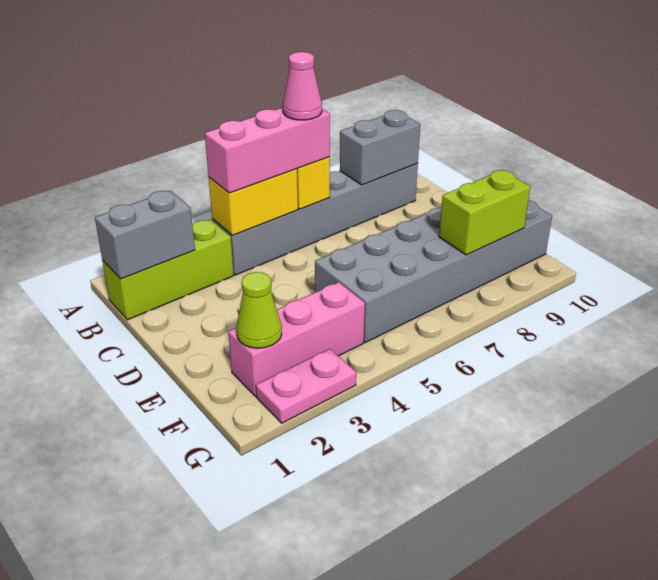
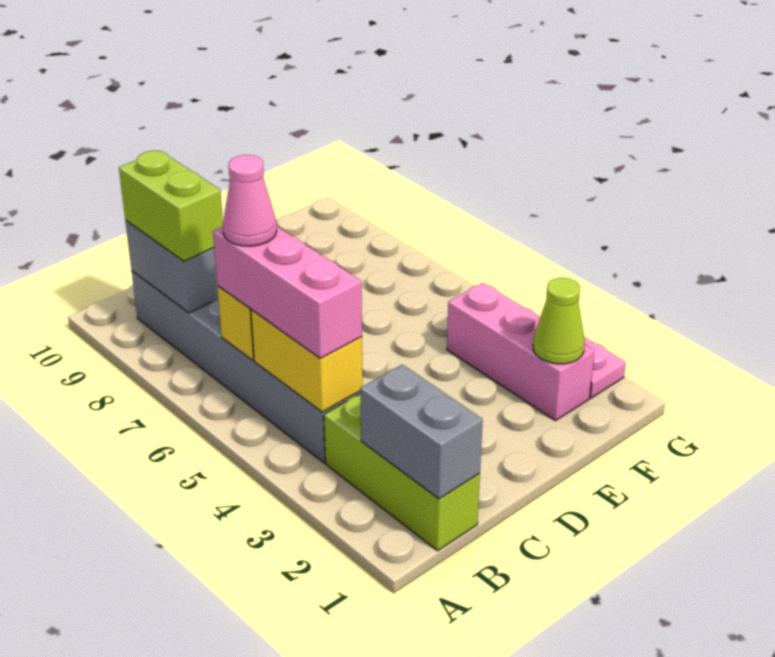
grey brick E5:F10 level 1 -> none
lime brick F8:F9 level 2 -> lime brick B8:B9 level 3

